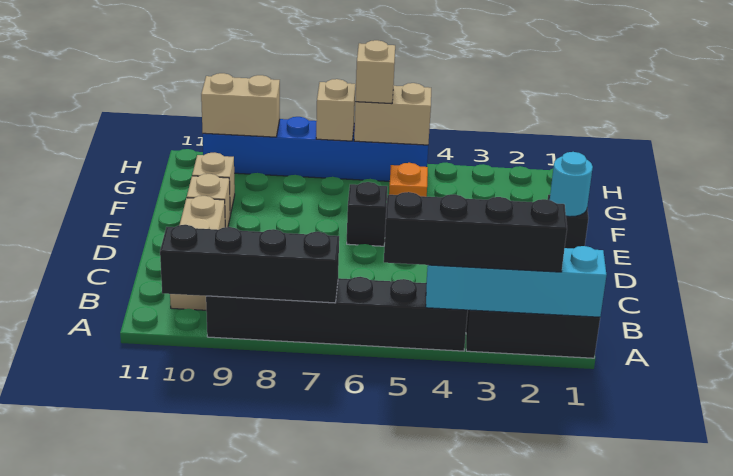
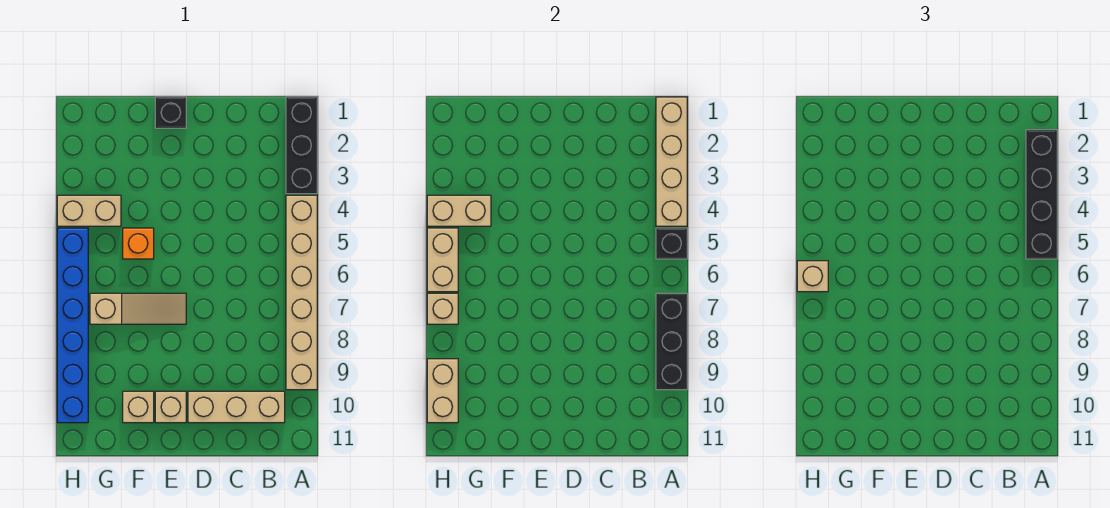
cyan brick A1:A4 level 2 -> tan brick A1:A4 level 2
black brick A4:A9 level 1 -> tan brick A4:A9 level 1
black brick A7:A10 level 2 -> black brick A7:A9 level 2
cyan round brick E1 level 2 -> none
black brick E6 level 1 -> black brick A5 level 2
none -> tan slope E7:G7 level 1 top G
none -> tan brick G4:H4 level 1
none -> tan brick G4:H4 level 2

